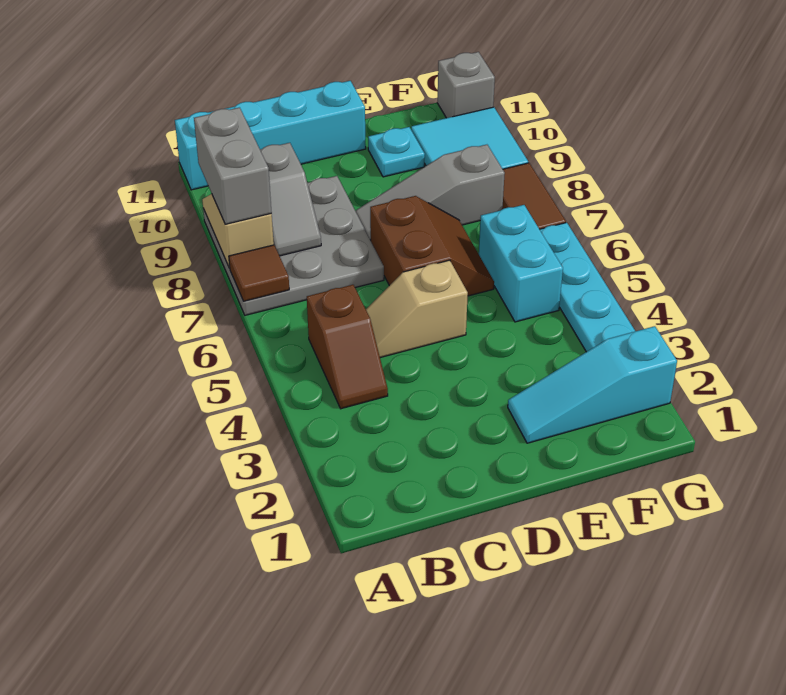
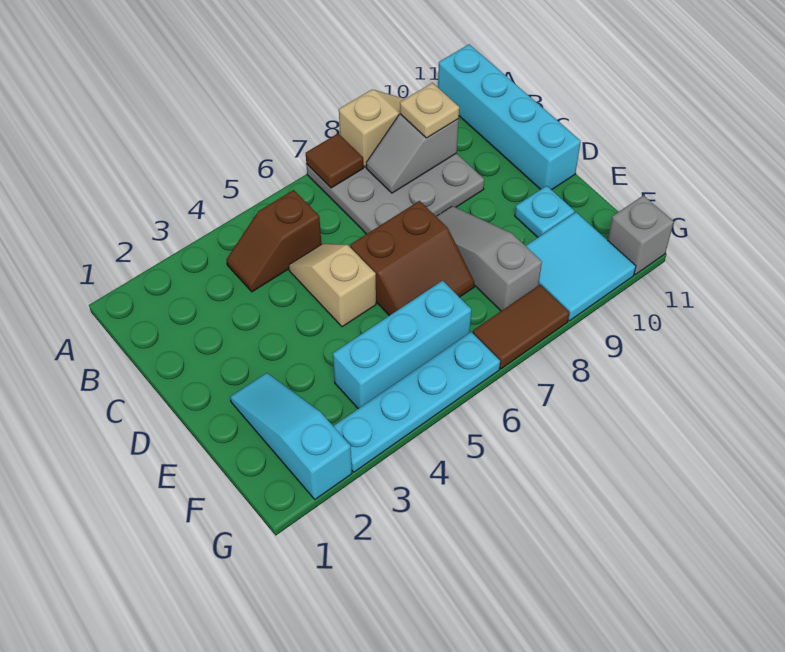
grey brick A8:A9 level 3 -> none
none -> tan plate B9 level 3
cyan brick F5:F6 level 1 -> cyan brick F4:F6 level 1

